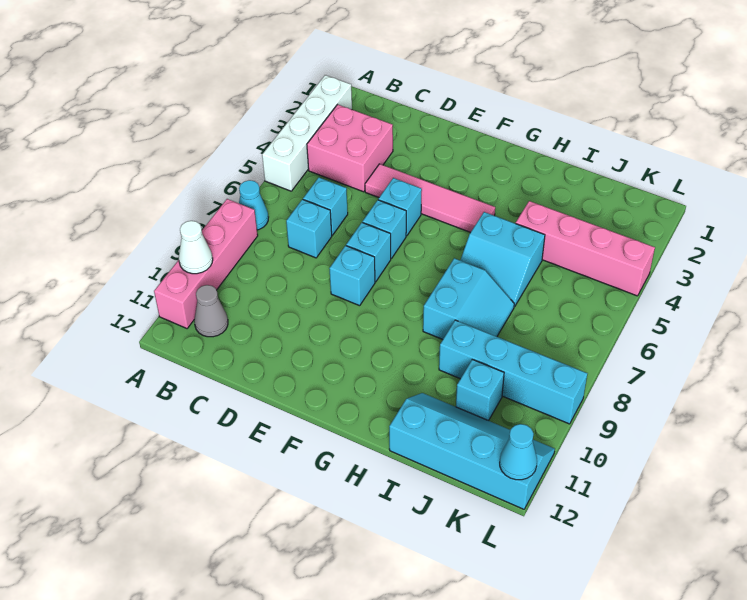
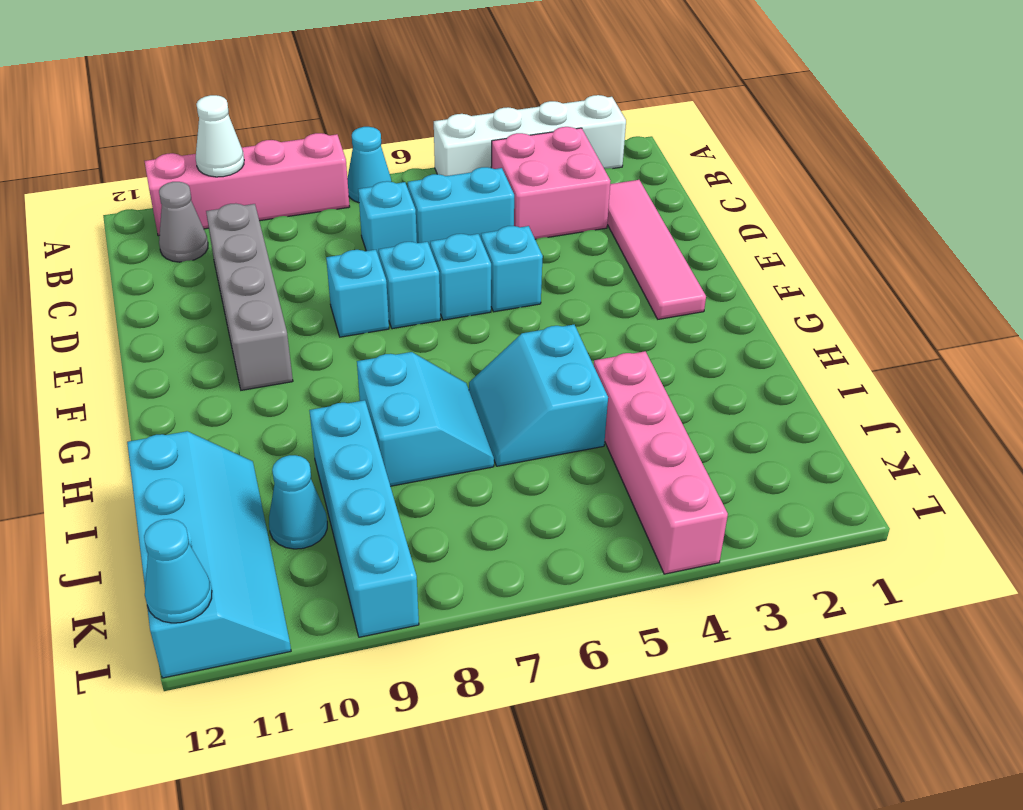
cyan brick C6 level 1 -> cyan brick C5:C6 level 1
none -> grey brick C10:F10 level 1
pink tile D4:G4 level 1 -> pink tile C2:F2 level 1
cyan slope H7:I8 level 1 top H -> cyan slope H7:I8 level 1 top 8
cyan brick J10 level 1 -> cyan cone J10 level 1

